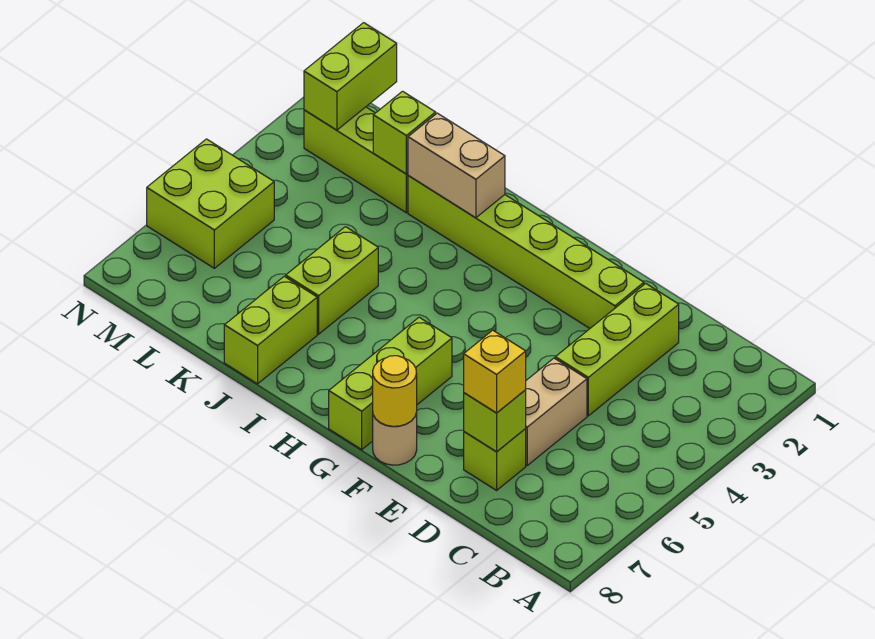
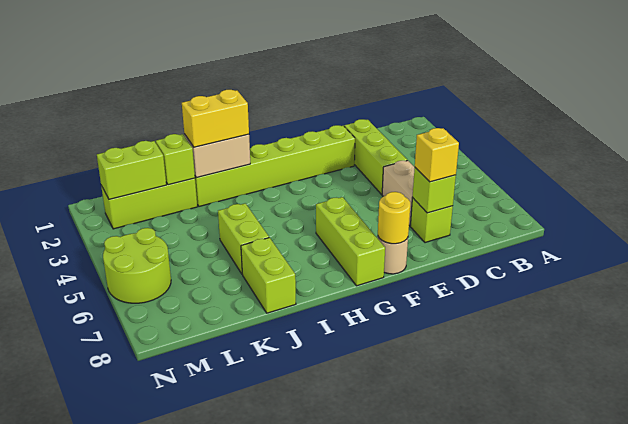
none -> yellow brick I2:J2 level 3
lime brick M1:M2 level 2 -> lime brick L2:M2 level 2
lime brick M5:N6 level 1 -> lime round brick M5:N6 level 1

